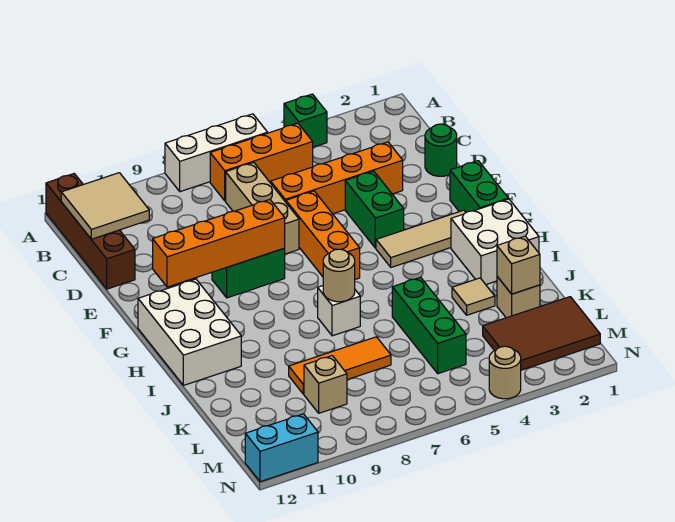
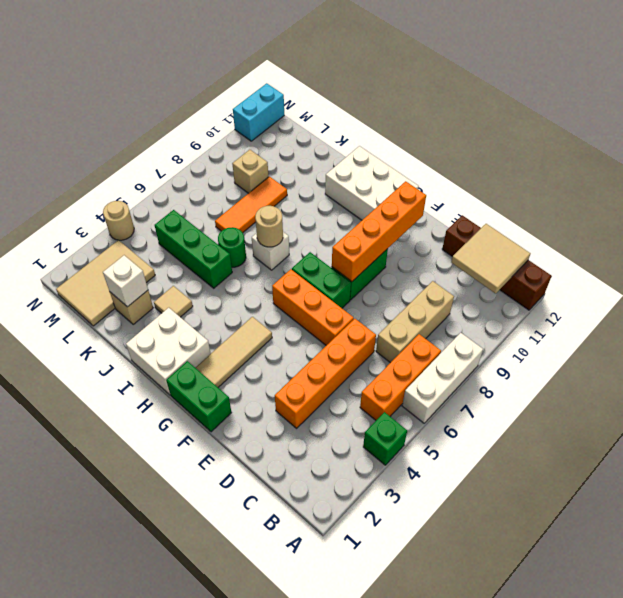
tan brick C7:E7 level 1 -> tan brick C7:C9 level 1
green round brick D1 level 1 -> green round brick J6 level 1
green brick E4:F4 level 1 -> green brick F7:G7 level 1
tan brick K2 level 2 -> white brick K2 level 2
brown tile L1:M3 level 1 -> tan tile L1:M3 level 1

